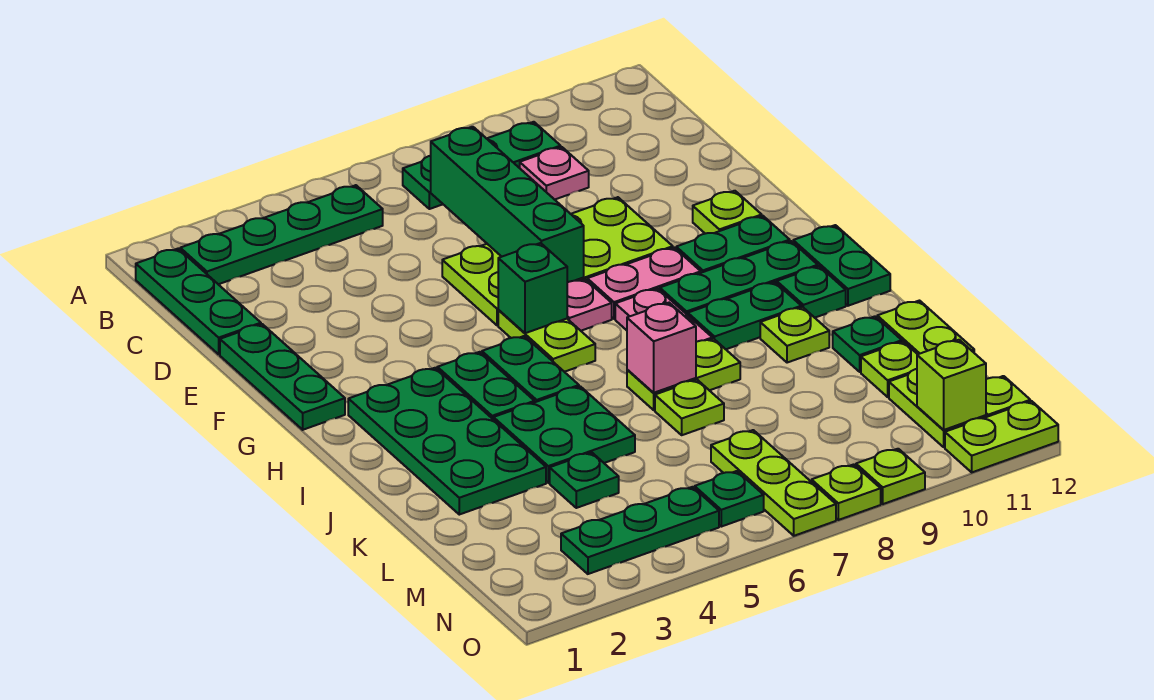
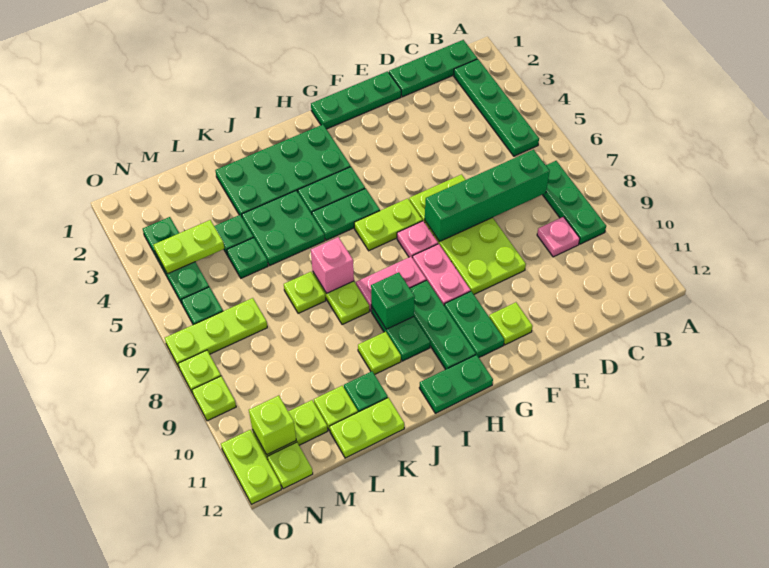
green brick G6 level 2 -> green brick I9 level 2
green plate I11 level 1 -> green plate L5 level 1
none -> lime plate M4:N4 level 2

